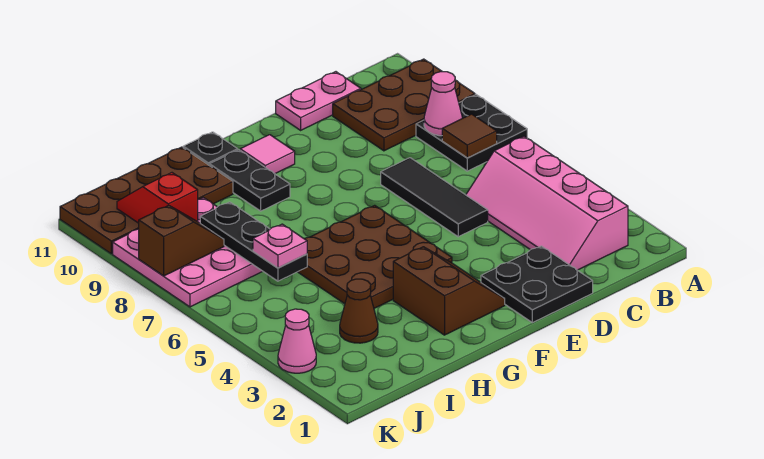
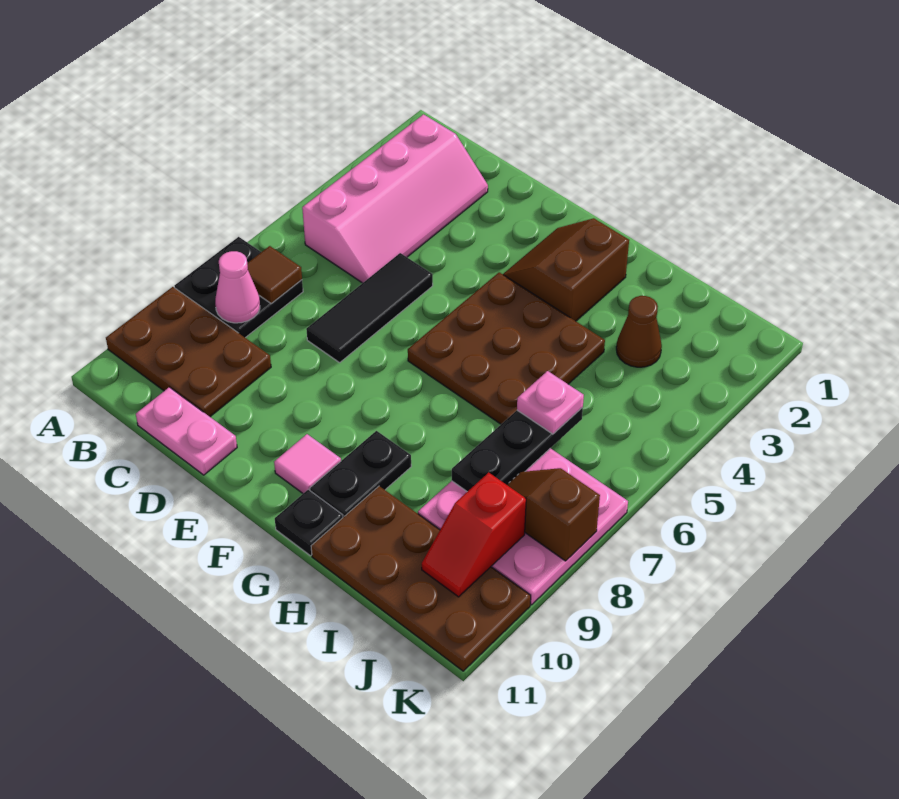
black plate D1:E2 level 1 -> none
pink cone K3 level 1 -> none

